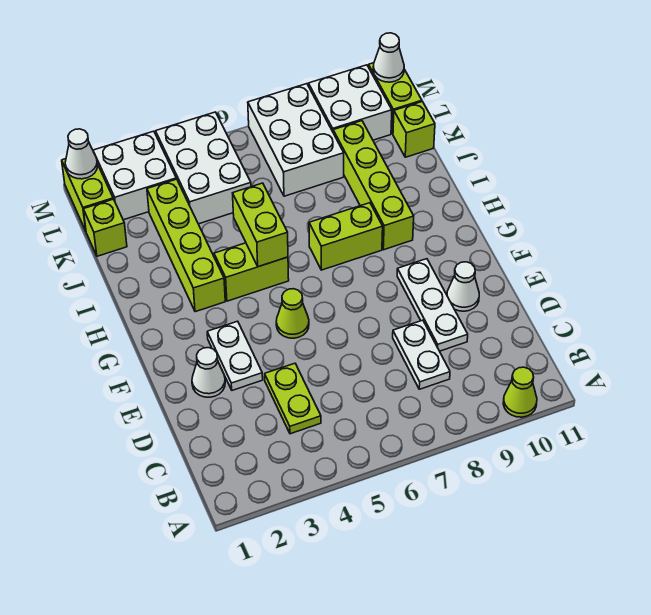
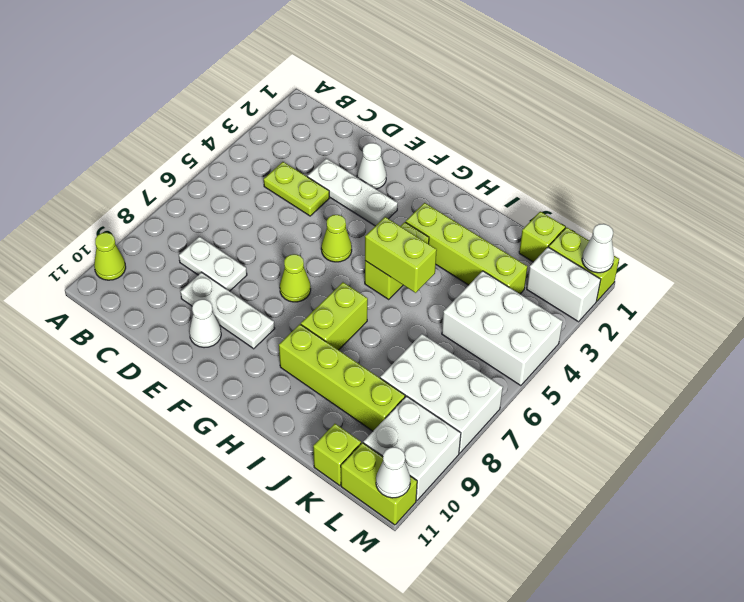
white plate E3:F3 level 1 -> white plate D3:F3 level 1
none -> lime cone F7 level 1
white brick L2:M3 level 1 -> white brick L2:M2 level 1

